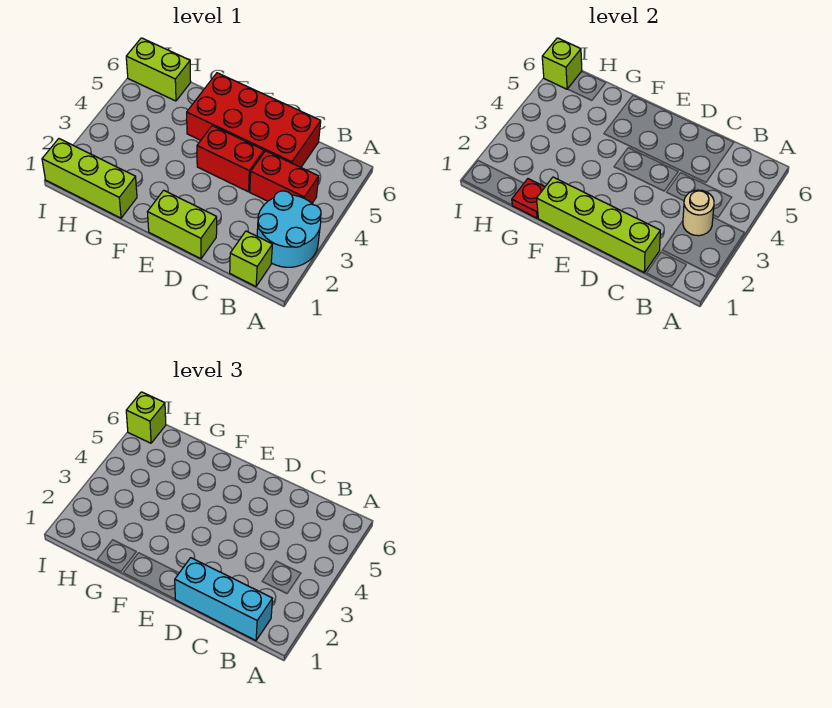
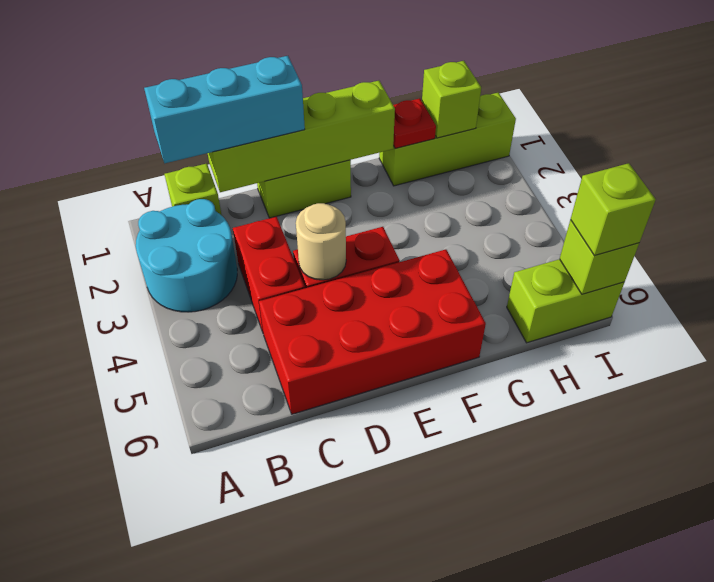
tan round brick B3 level 2 -> tan round brick D4 level 2
red brick B4:C4 level 1 -> red brick C3:C4 level 1
none -> lime brick H1 level 2

